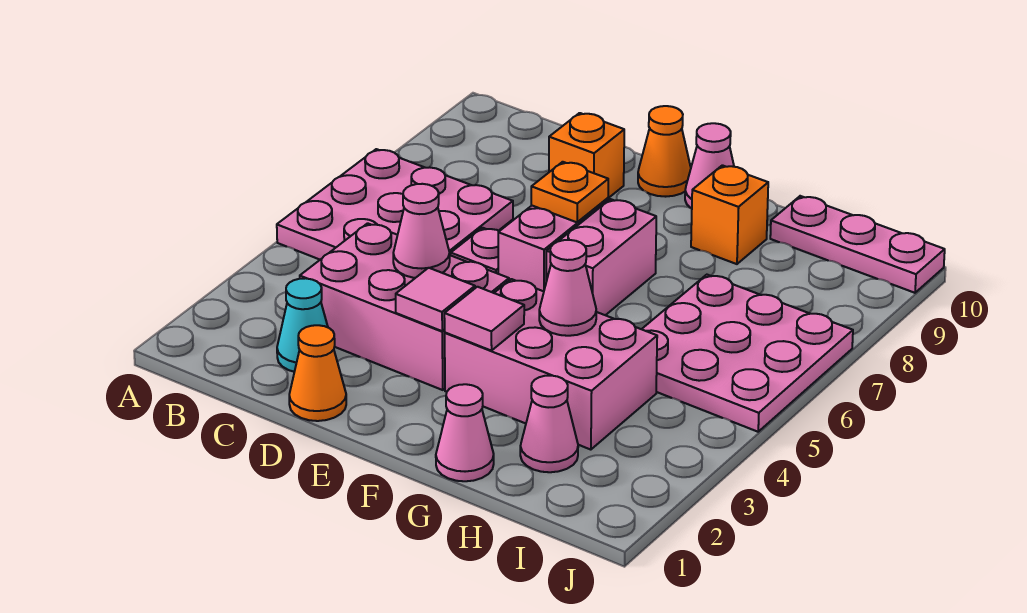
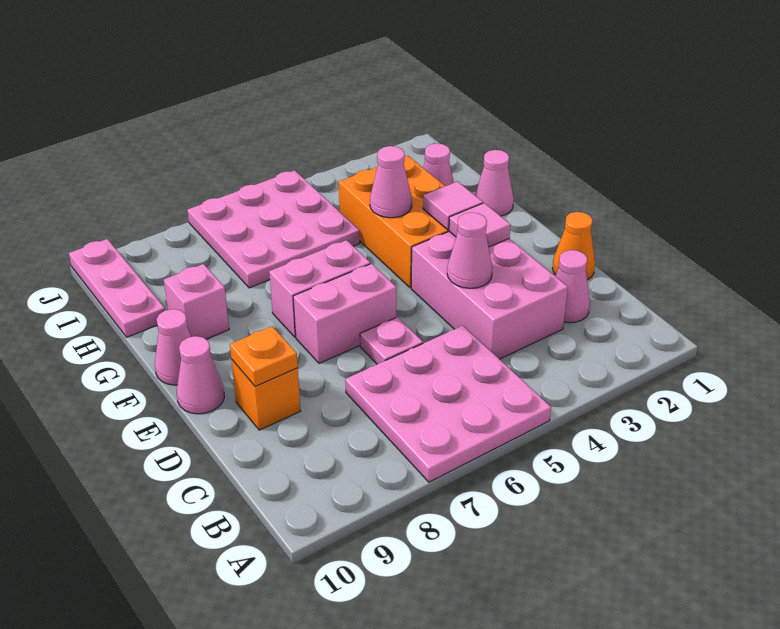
cyan cone C2 level 1 -> pink cone C2 level 1
orange plate E7 level 2 -> orange plate D9 level 2
orange cone E10 level 1 -> pink cone E10 level 1
pink brick F3:H4 level 1 -> orange brick F3:H4 level 1
orange brick G9 level 1 -> pink brick G9 level 1

